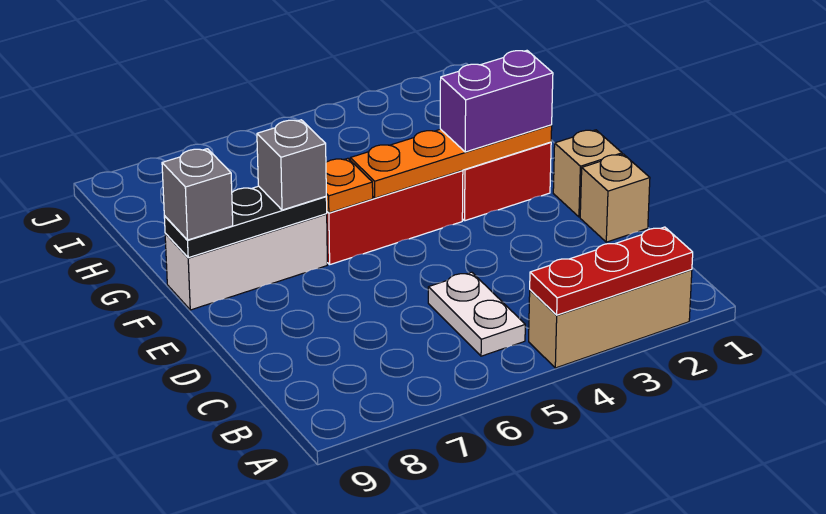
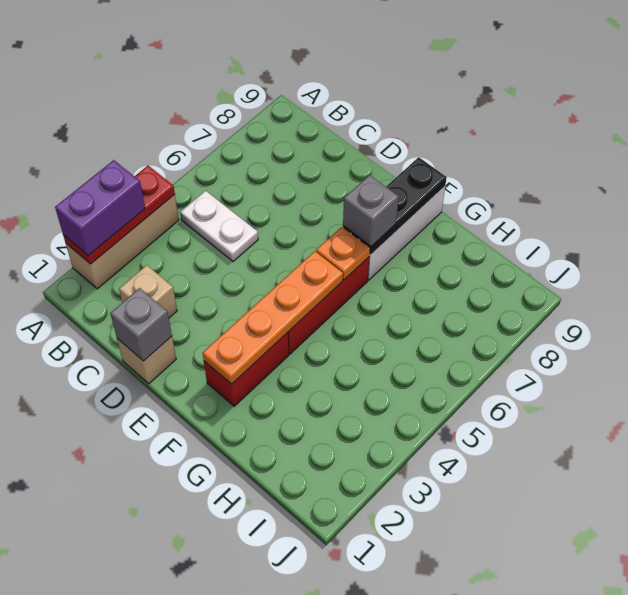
tan brick E1 level 1 -> tan brick C2 level 1
purple brick F2:F3 level 3 -> purple brick A2:A3 level 3
grey brick F9 level 3 -> grey brick D1 level 2

